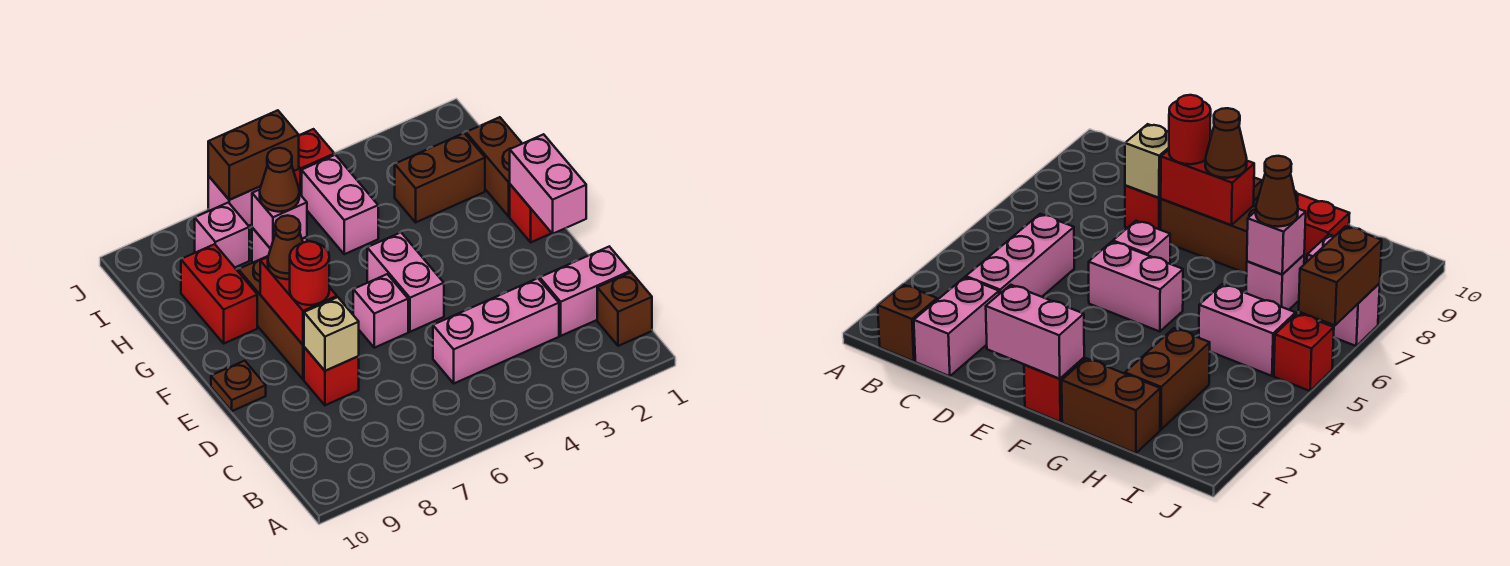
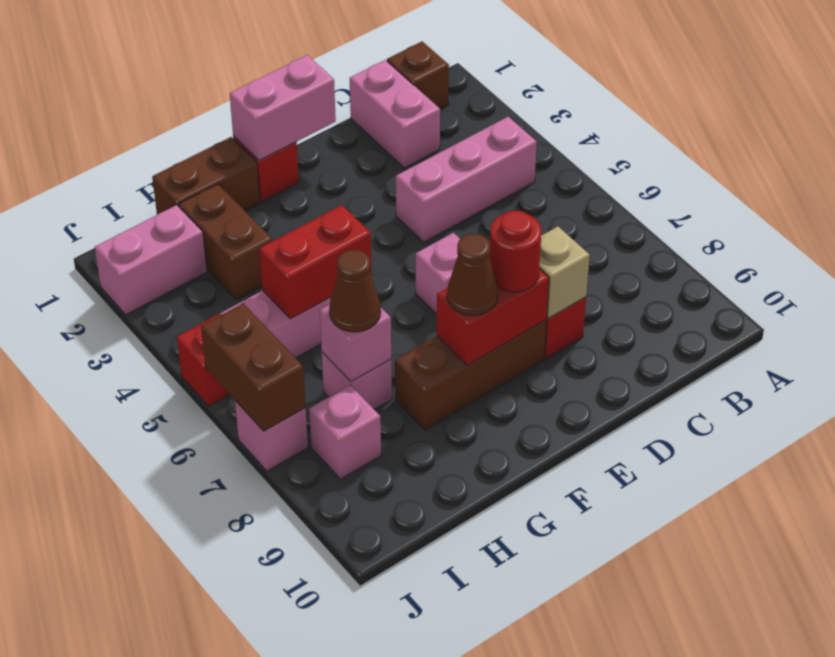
pink brick C3:C5 level 1 -> pink brick B4:D4 level 1
pink brick E5:F5 level 1 -> pink brick I2:J2 level 1
brown plate E10 level 1 -> none
red brick G9:H9 level 1 -> red brick G5:H5 level 2

